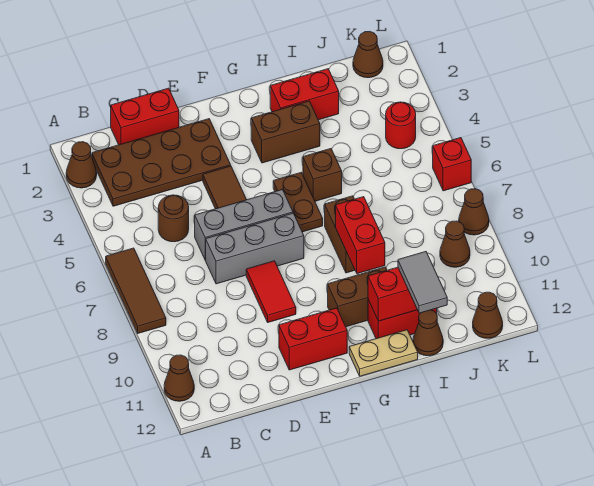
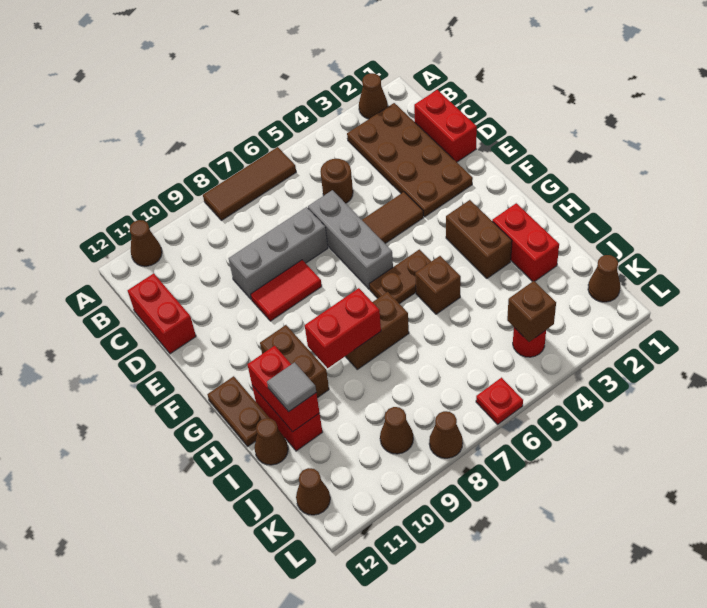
grey brick D7:F7 level 1 -> grey brick D7:D9 level 1
red brick E11:F11 level 1 -> red brick C12:D12 level 1
tan plate G12:H12 level 1 -> brown plate G12:H12 level 1
grey tile I11:I12 level 3 -> grey tile I11 level 3
none -> brown brick K4 level 2
red brick L6 level 1 -> red plate L6 level 1

